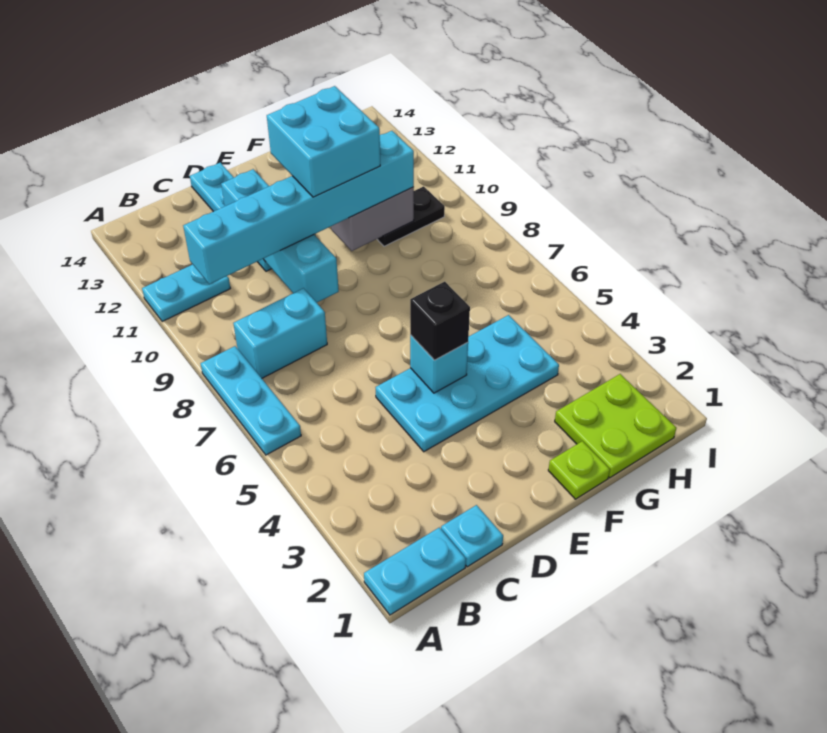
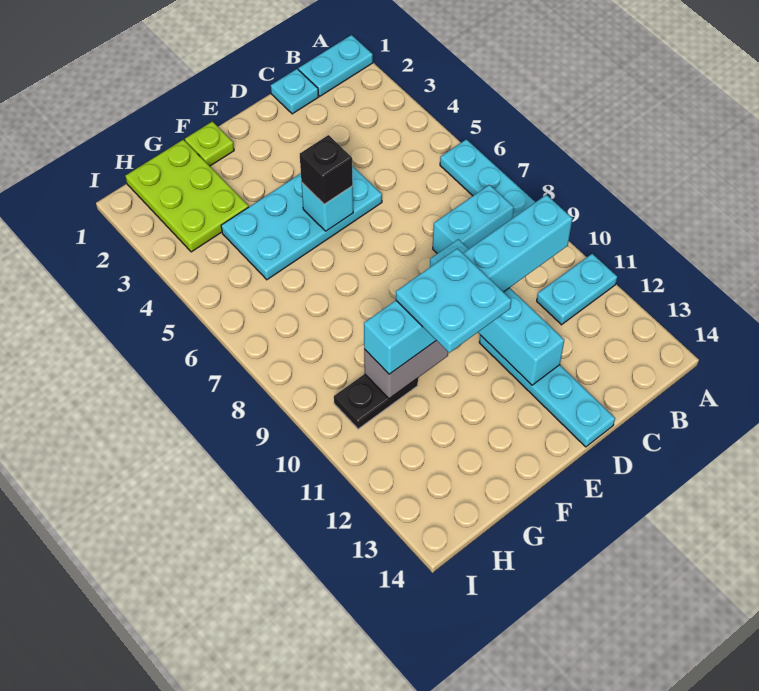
cyan brick E10:F11 level 4 -> cyan plate E10:F11 level 4
lime plate G1:H2 level 1 -> lime plate G1:H3 level 1

